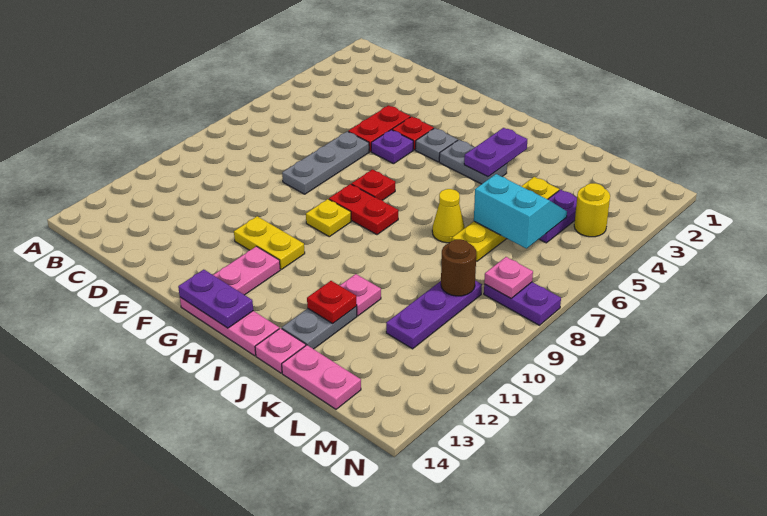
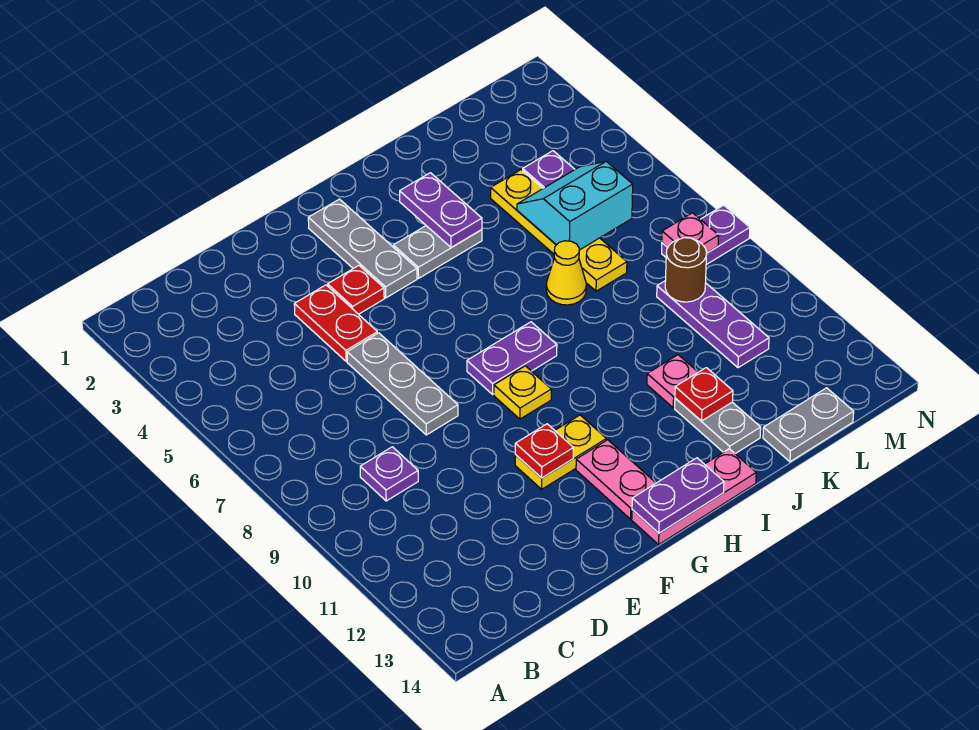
purple plate F5 level 1 -> purple plate C9 level 1
grey plate G4 level 1 -> grey plate G2:G4 level 1
red plate G7 level 1 -> red plate F11 level 2
red plate G8:H8 level 1 -> purple plate G8:H8 level 1
pink plate J14 level 1 -> none
pink plate K14:L14 level 1 -> grey plate K14:L14 level 1
yellow round brick M4 level 1 -> none

